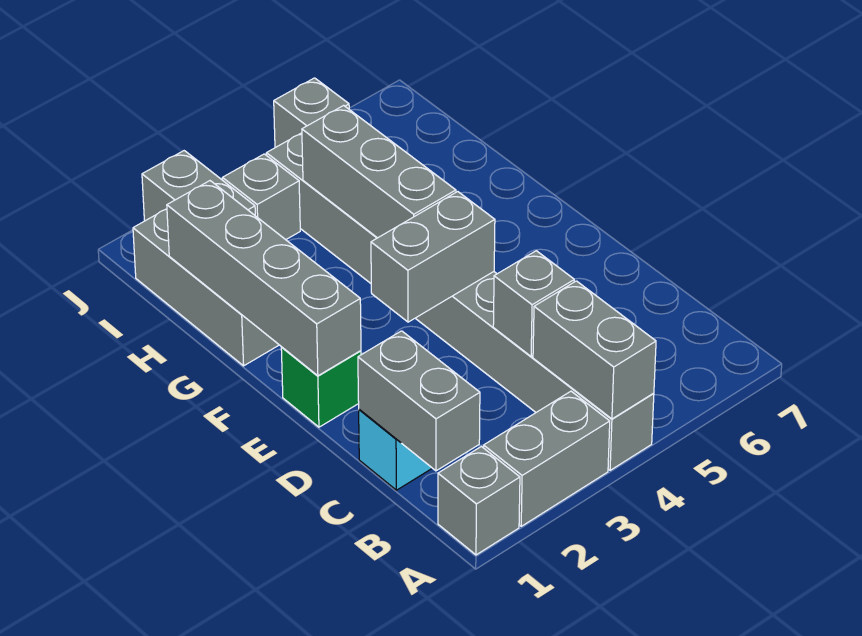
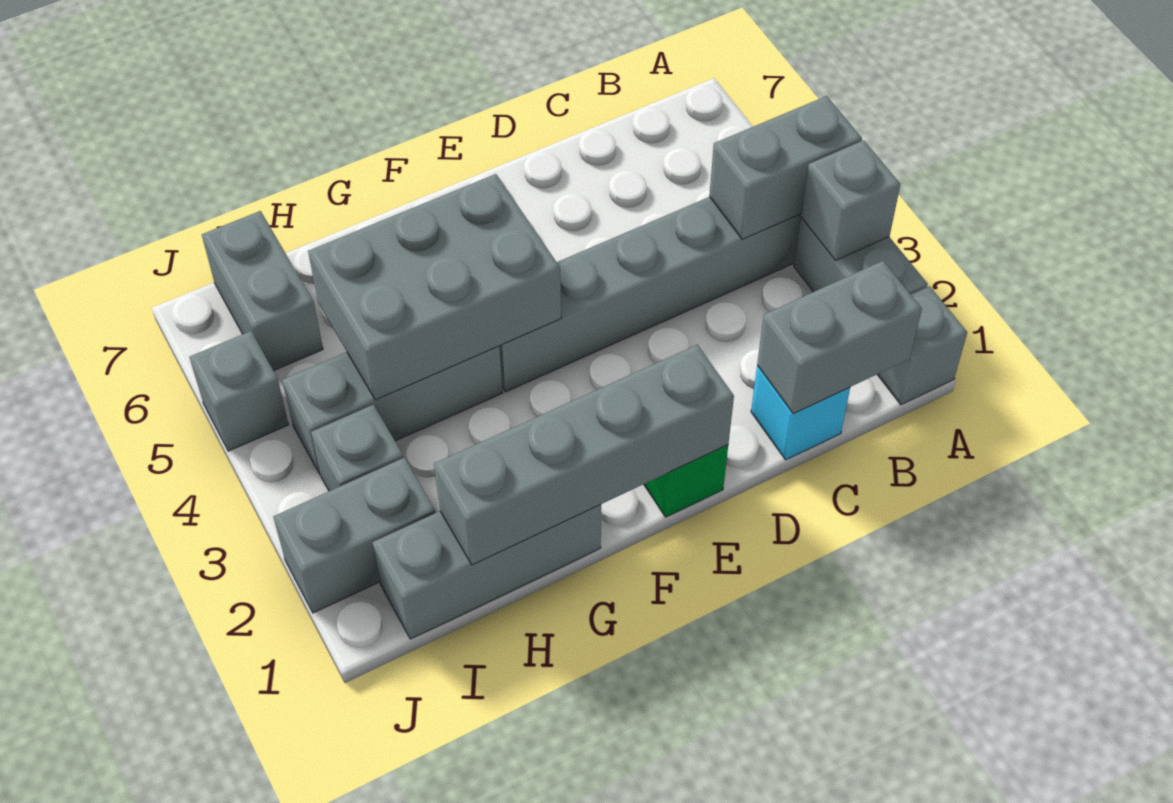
grey brick C4 level 2 -> grey brick A3 level 2
grey brick E3:E4 level 2 -> grey brick I6:I7 level 1
grey brick F4:H4 level 2 -> grey brick F4:H5 level 2

